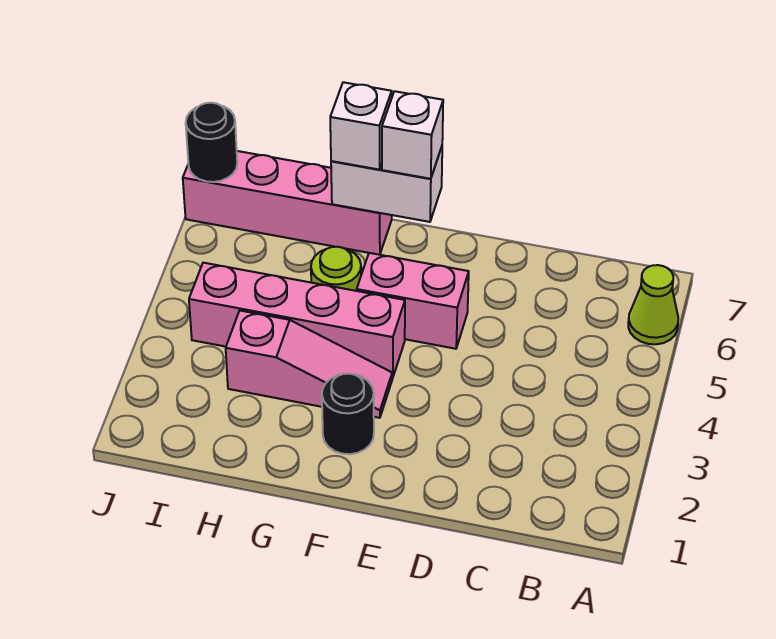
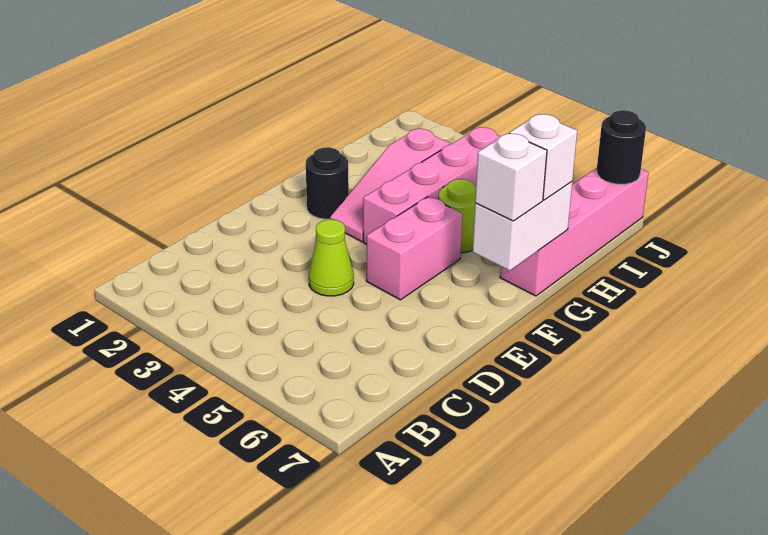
lime cone A6 level 1 -> lime cone D4 level 1

